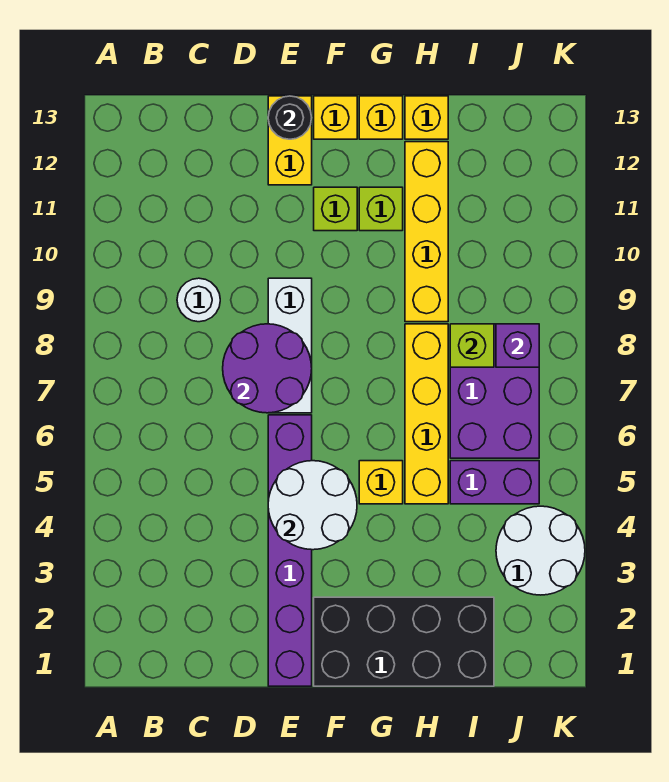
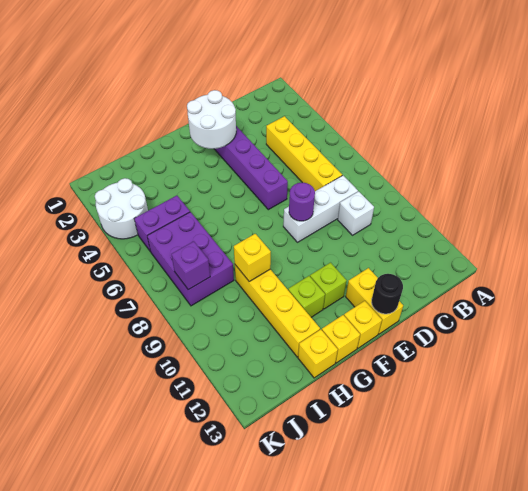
white round brick C9 level 1 -> white brick C9 level 1
purple round brick D7:E8 level 2 -> purple round brick E8 level 2
white round brick E4:F5 level 2 -> white round brick E2:F3 level 2
white brick E7:E9 level 1 -> white brick C8:E8 level 1
black brick F1:I2 level 1 -> none
yellow brick G5 level 1 -> yellow brick H9 level 2
yellow brick H5:H8 level 1 -> yellow brick C4:C7 level 1
lime brick I8 level 2 -> none

